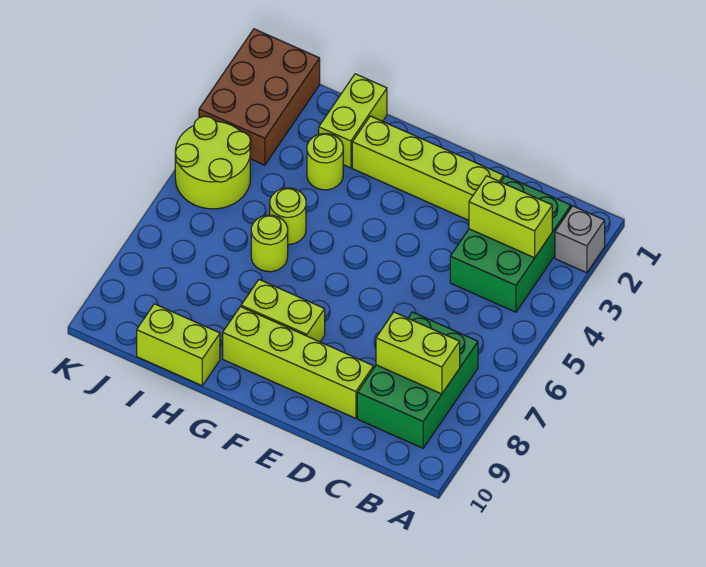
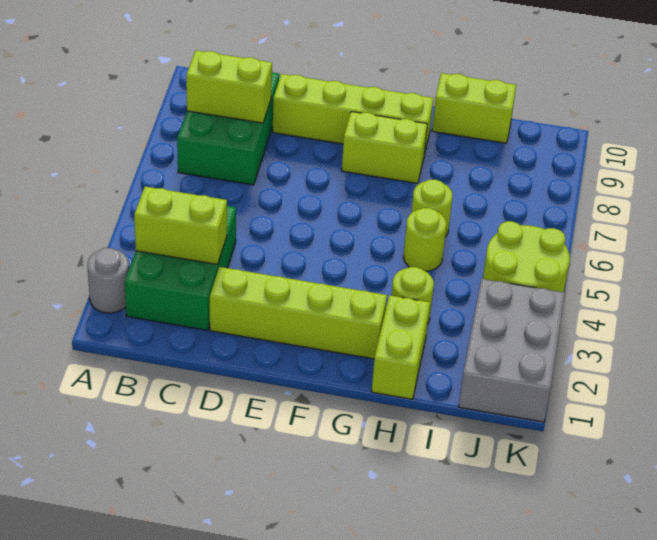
grey brick A2 level 1 -> grey round brick A2 level 1
brown brick J1:K3 level 1 -> grey brick J1:K3 level 1

